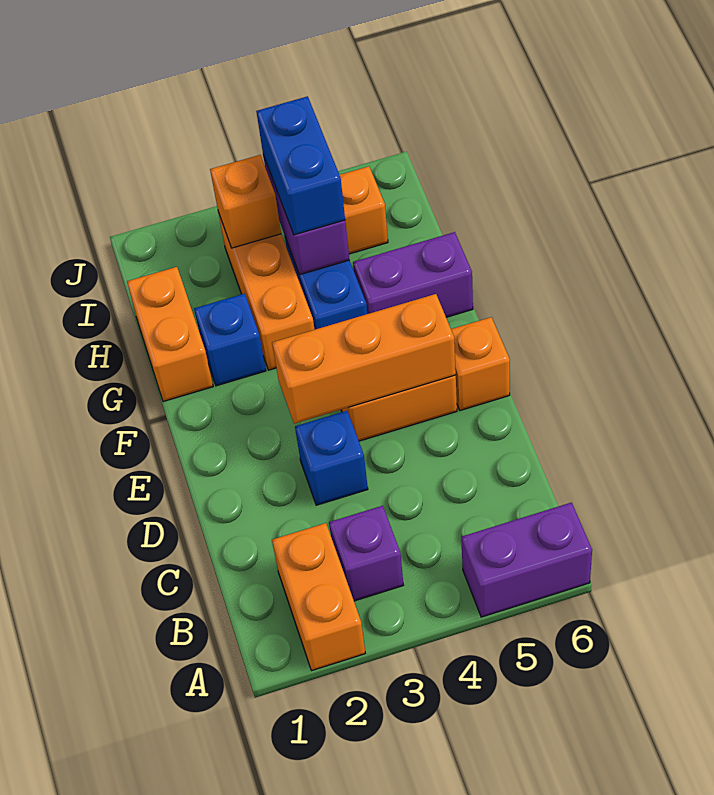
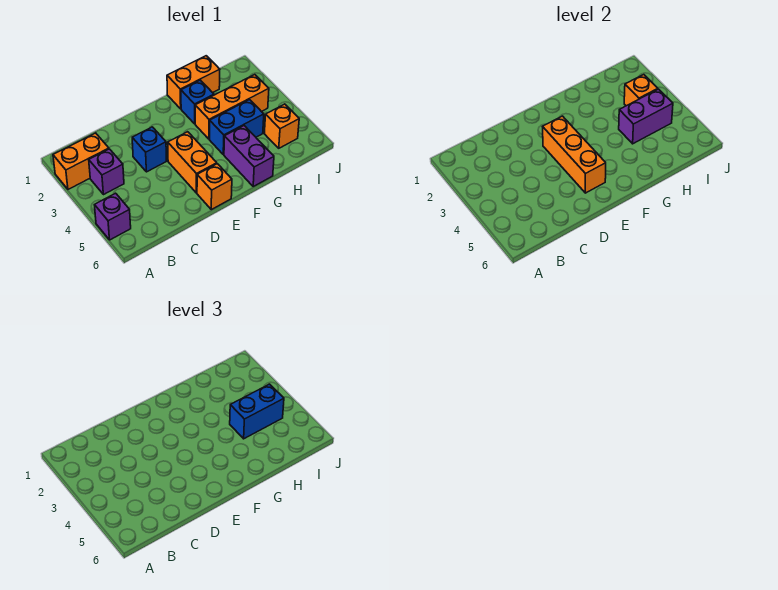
purple brick A5:A6 level 1 -> purple brick A5 level 1

